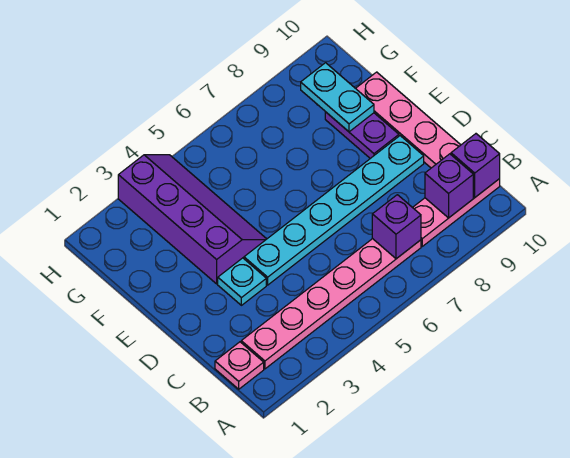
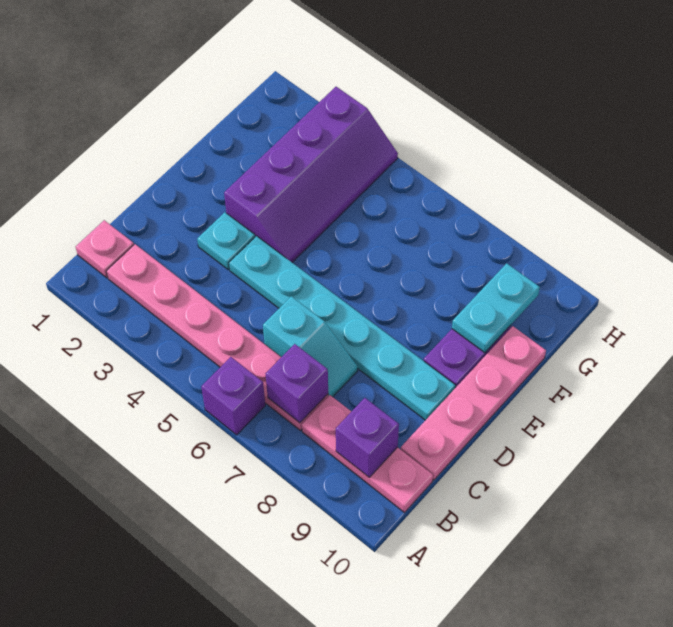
purple brick B10 level 2 -> purple brick A6 level 1
none -> cyan slope C6:C7 level 1 top 6

